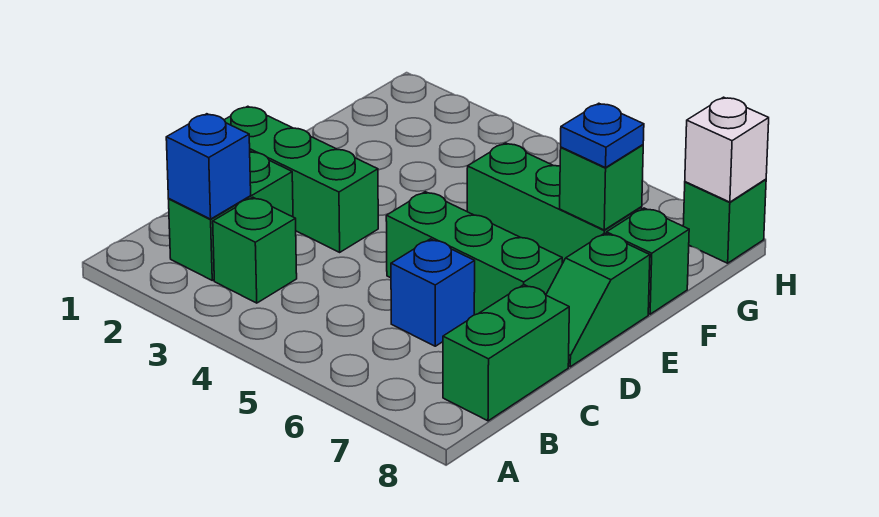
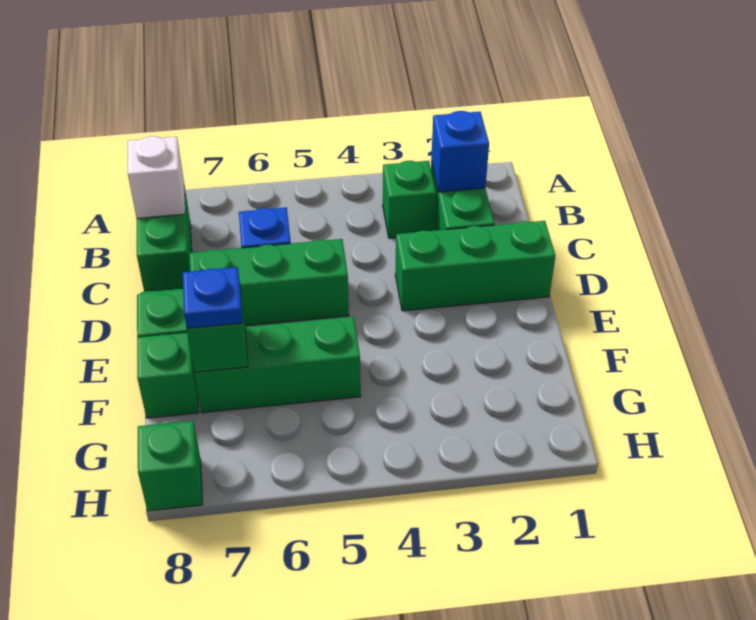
white brick H8 level 2 -> white brick B8 level 2

